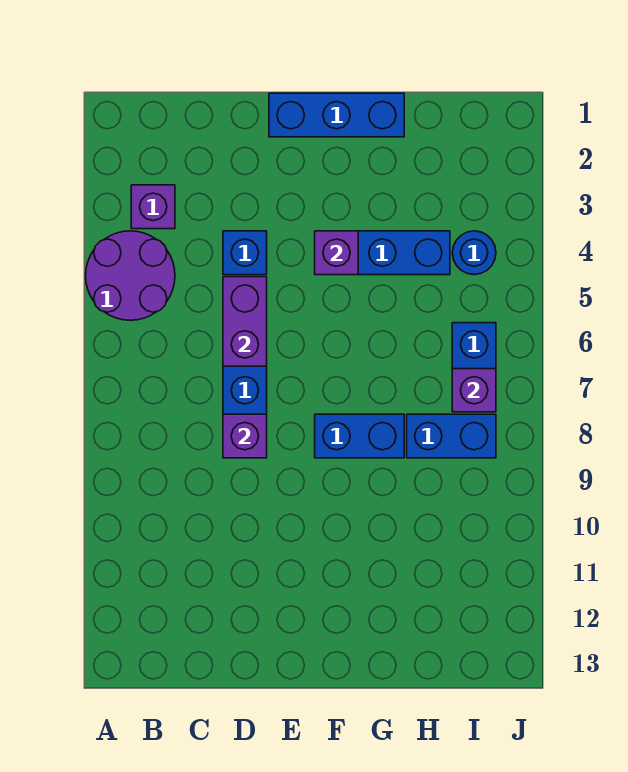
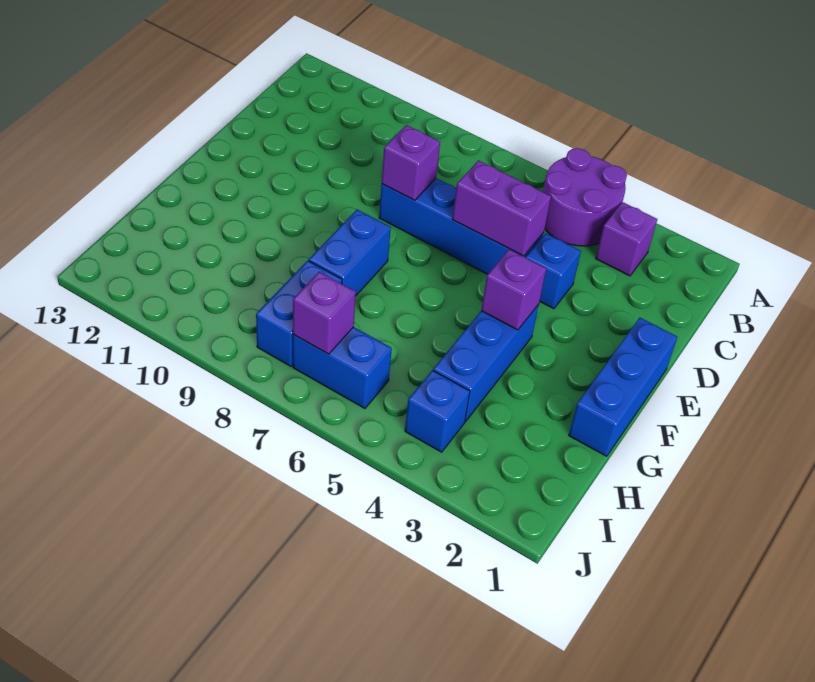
blue round brick I4 level 1 -> blue brick I4 level 1

